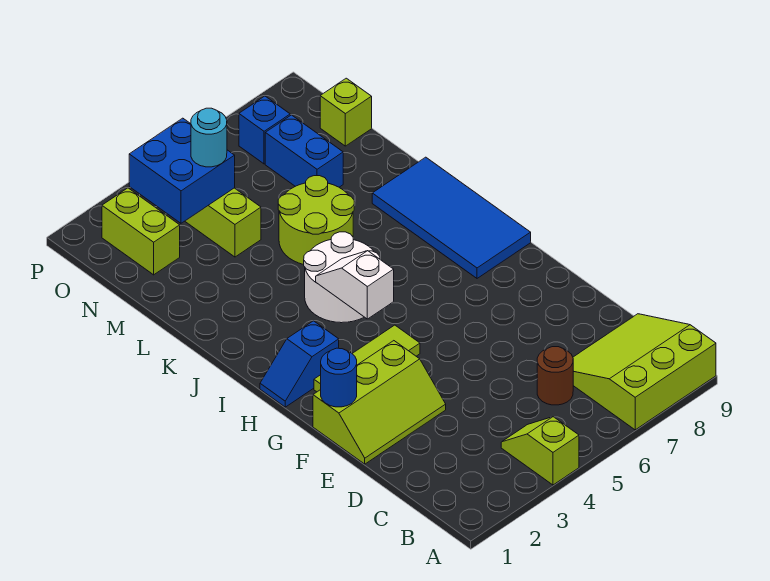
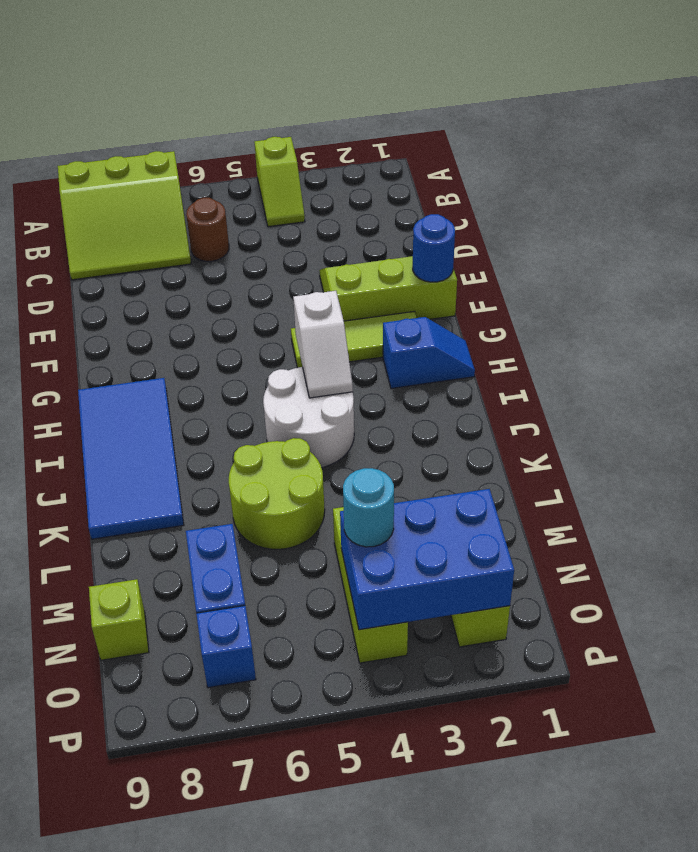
blue brick N3:O4 level 2 -> blue brick N2:O4 level 2

